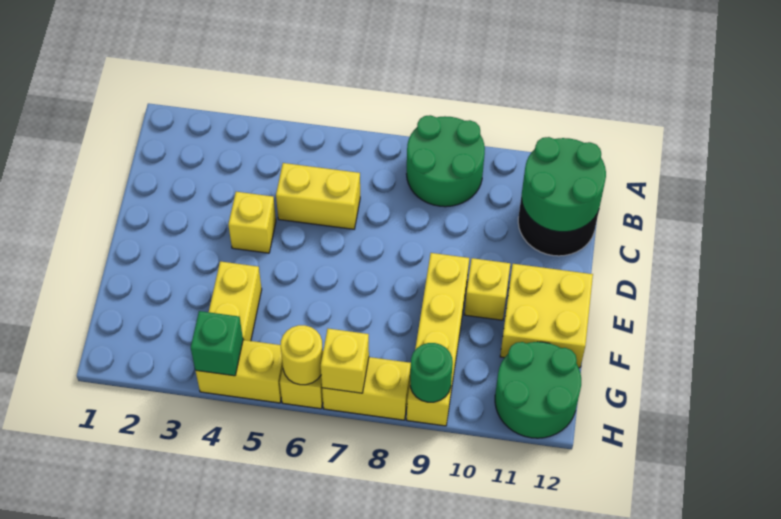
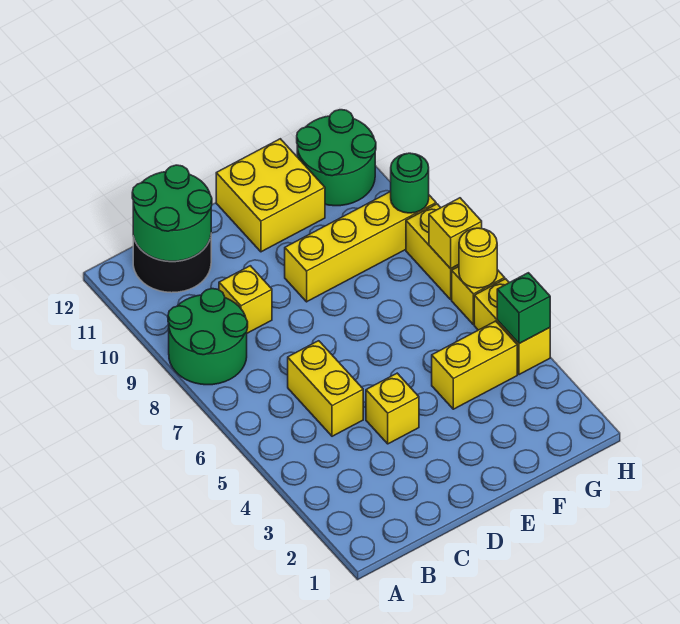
yellow brick E10 level 1 -> yellow brick C9 level 1

